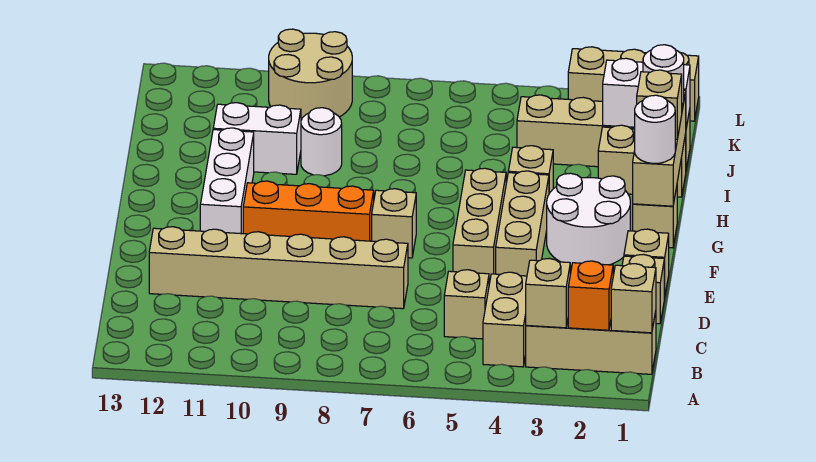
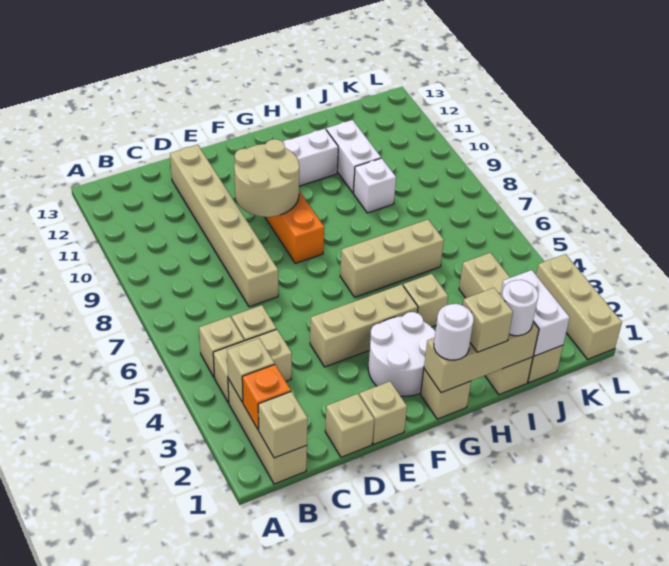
tan brick E5:G5 level 1 -> tan brick G6:I6 level 1
tan brick F7 level 1 -> tan brick B5 level 1
white round brick I9 level 1 -> white brick I9 level 1
tan round brick K9:L10 level 1 -> tan round brick E9:F10 level 2

